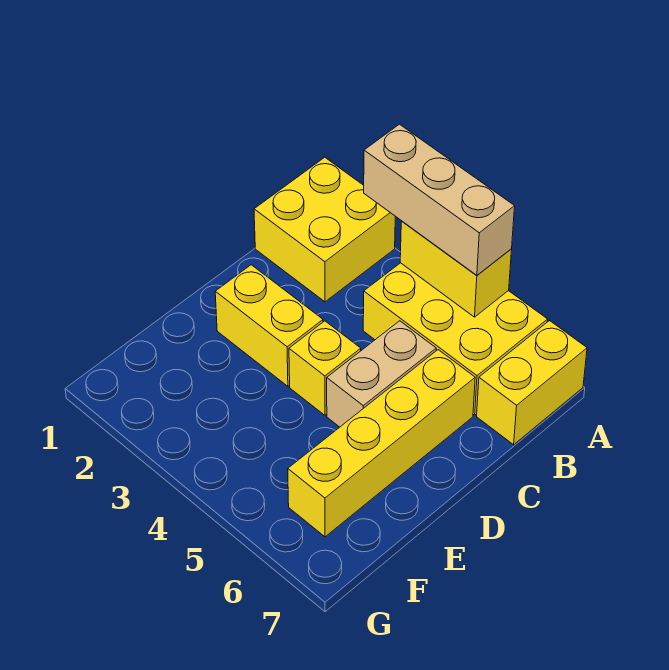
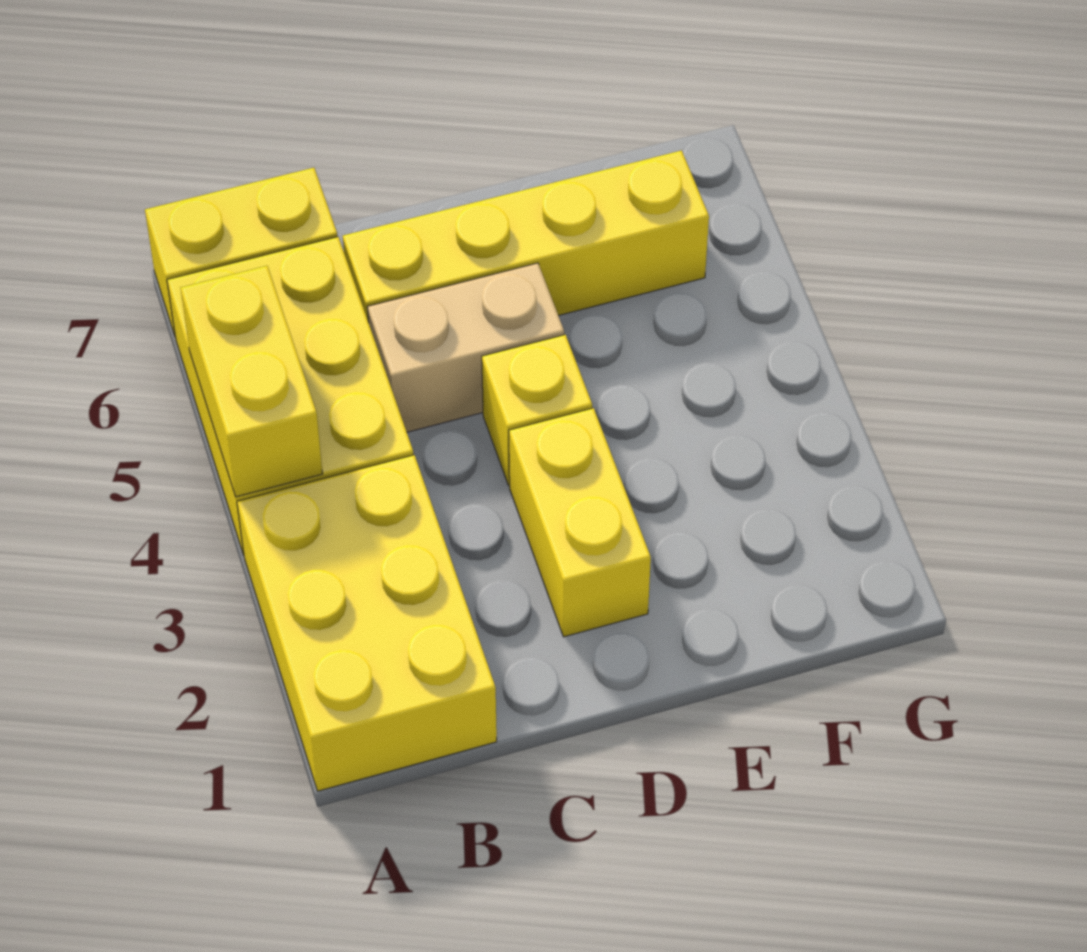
yellow brick A1:B2 level 1 -> yellow brick A1:B3 level 1
tan brick A3:A5 level 3 -> none

